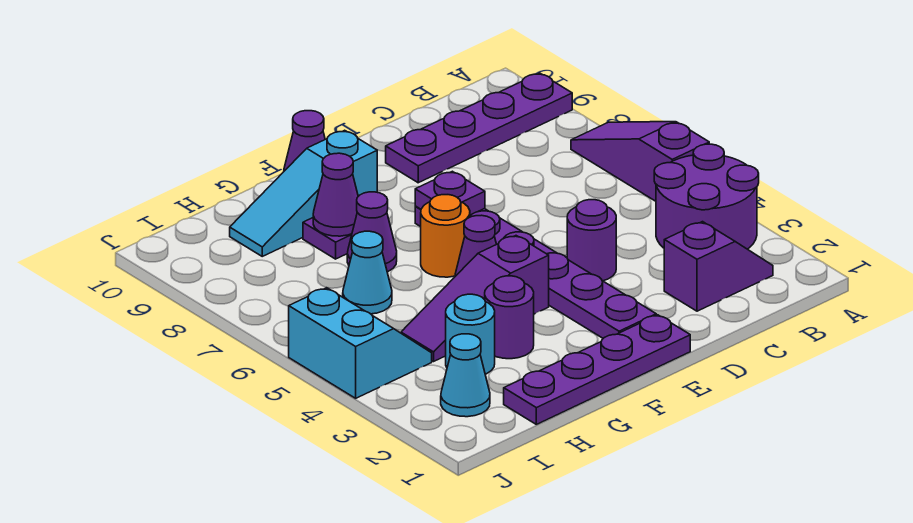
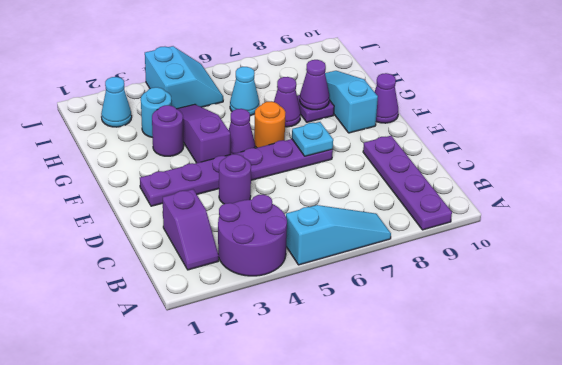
purple slope A5:A7 level 1 top 5 -> cyan slope A5:A7 level 1 top 5
purple plate E1:H1 level 1 -> none
purple plate E7 level 2 -> cyan plate E7 level 2
cyan slope I4:J5 level 1 top J -> cyan slope I4:J5 level 1 top 4

